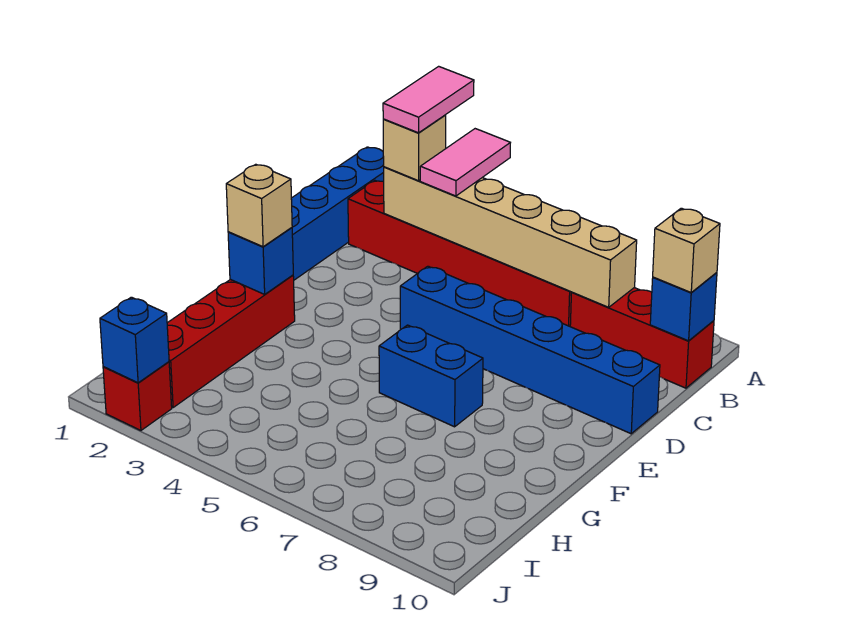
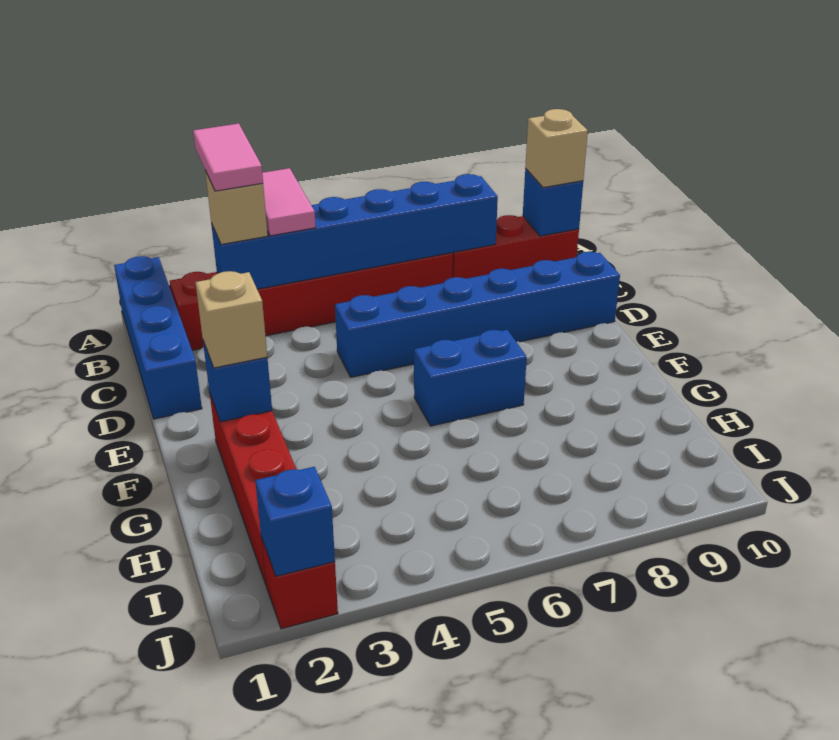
tan brick B3:B8 level 2 -> blue brick B3:B8 level 2

